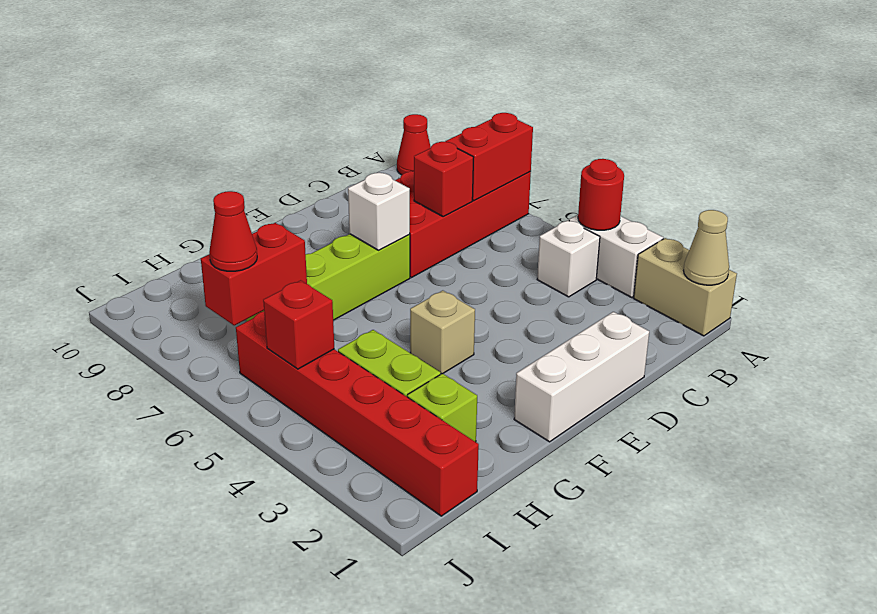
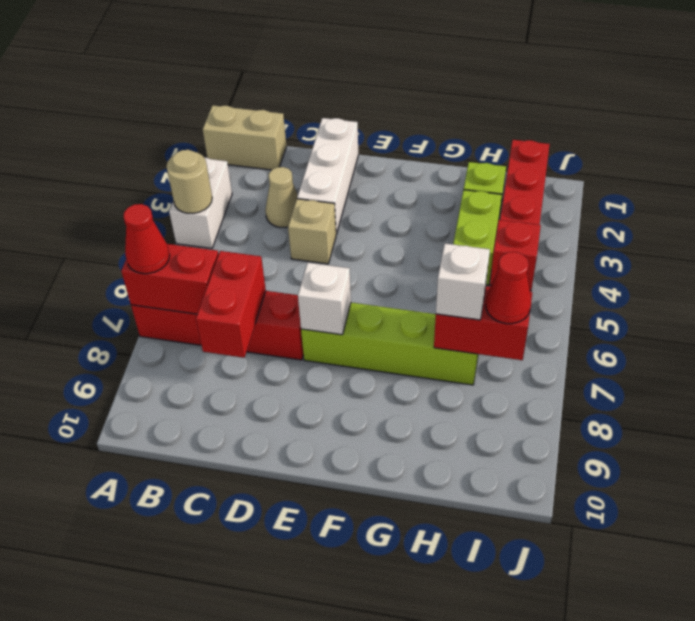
tan brick A1:A2 level 1 -> tan brick A1:B1 level 1
tan cone A1 level 2 -> tan cone C3 level 1
red round brick A4 level 2 -> tan round brick A4 level 2
red brick A7:D8 level 1 -> red brick A7:D7 level 1
red cone A10 level 1 -> red cone A7 level 3
white brick B4 level 1 -> white brick H7 level 3
red brick C7 level 2 -> red brick C7:C8 level 2
white brick D1:F1 level 1 -> white brick D1:D3 level 1
tan brick F4 level 1 -> tan brick D4 level 1

